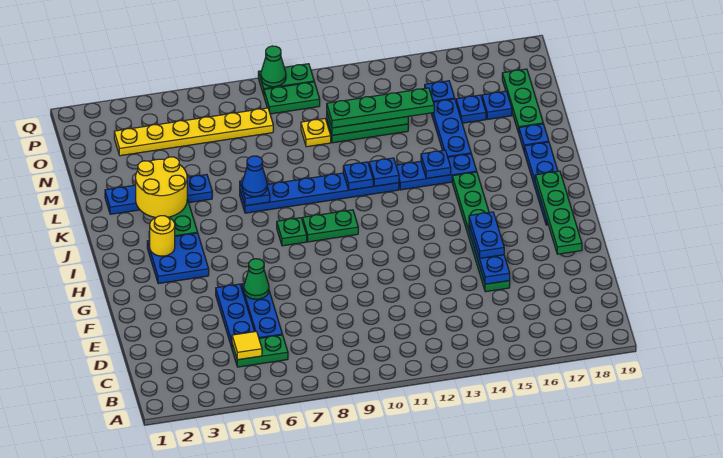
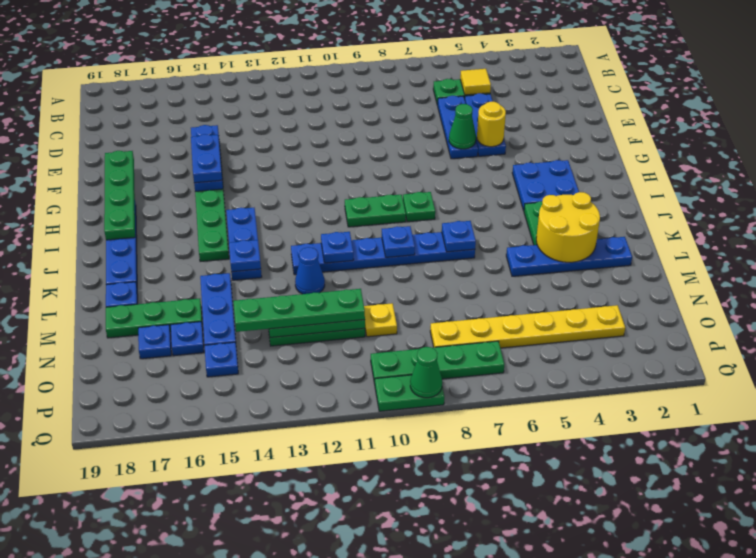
yellow round brick I3 level 2 -> yellow round brick F5 level 2
blue cone K7 level 3 -> blue cone L12 level 1
blue plate K12 level 2 -> blue plate K9 level 2
blue plate K13:K15 level 1 -> blue plate I14:K14 level 1
green plate M18:O18 level 1 -> green plate M16:M18 level 1
green plate P9:P10 level 1 -> green plate P7:P10 level 1

